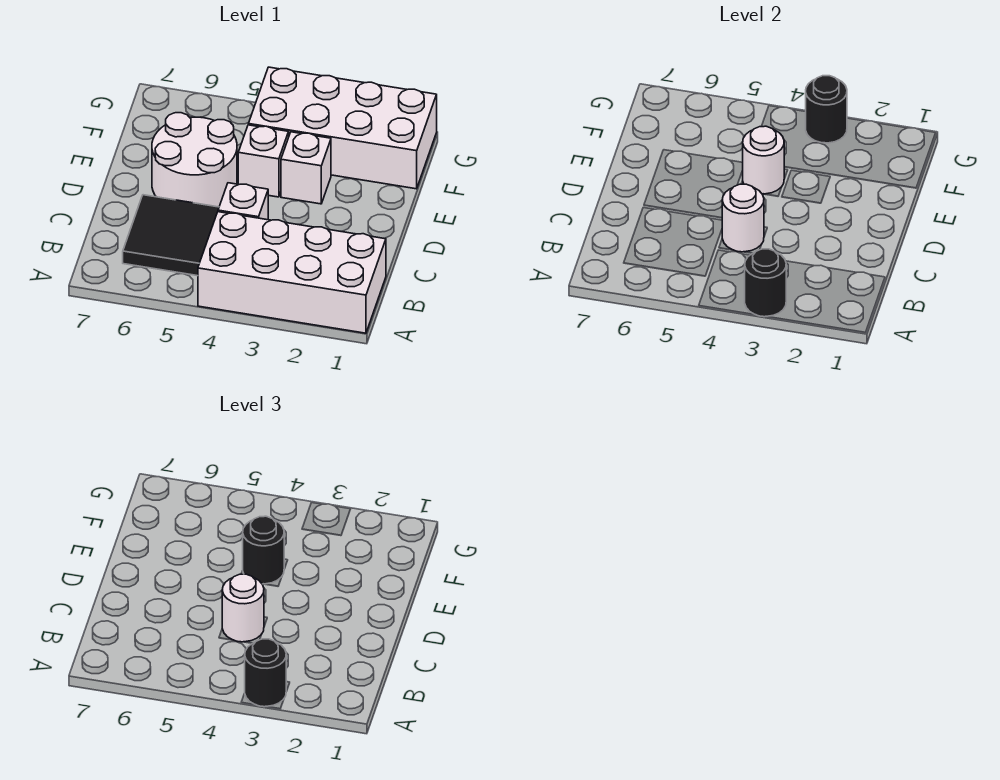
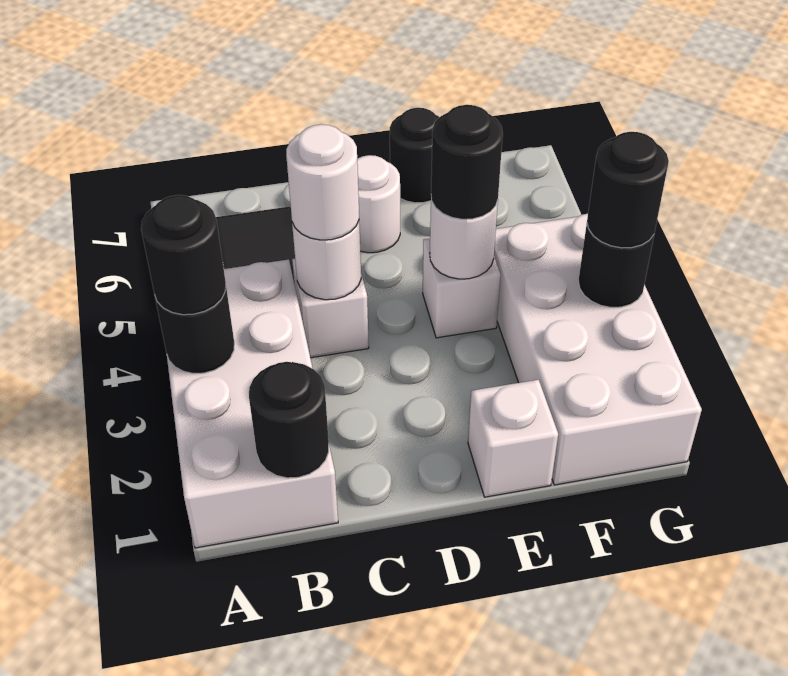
none -> black round brick B1 level 2
white round brick D5:E6 level 1 -> white round brick D6 level 1
white brick E3 level 1 -> white brick E1 level 1
none -> black round brick E7 level 1
none -> black round brick G3 level 3

